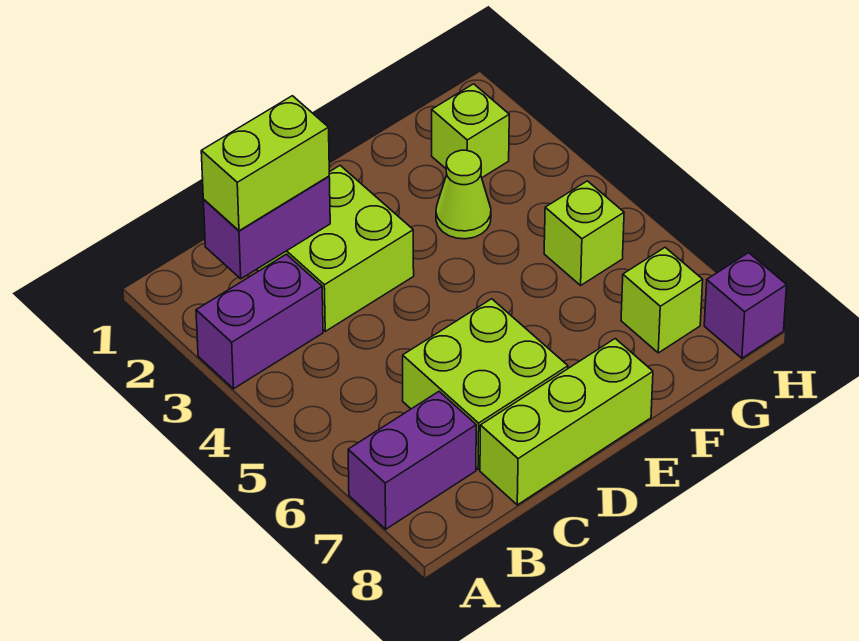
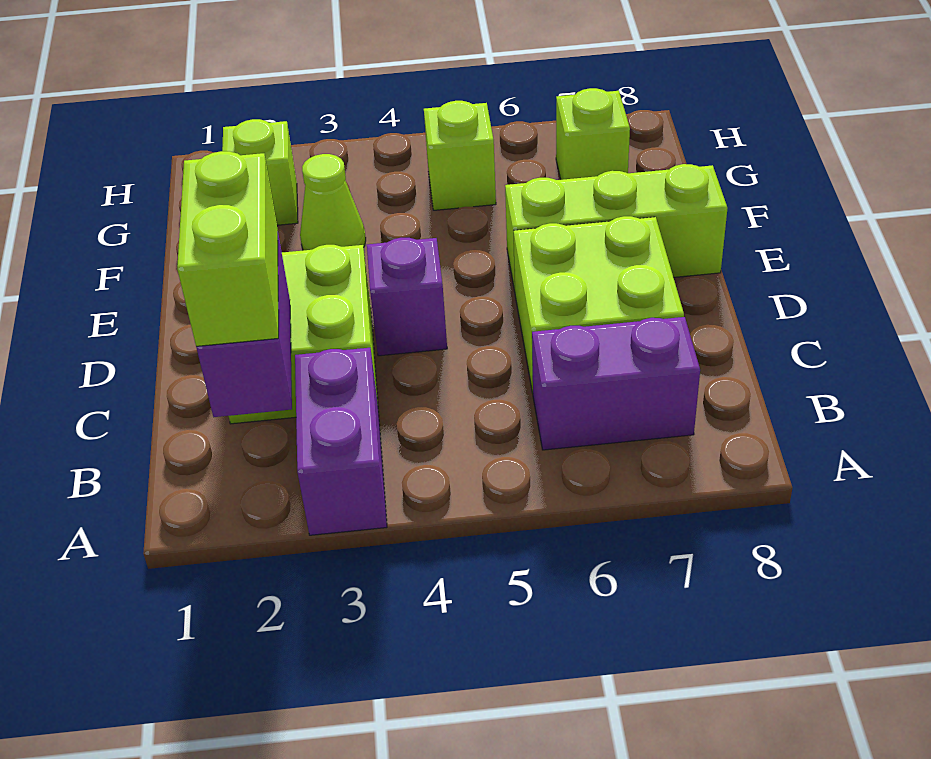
purple brick A7:B7 level 1 -> purple brick B6:B7 level 1
lime brick C8:E8 level 1 -> lime brick E6:E8 level 1
purple brick H8 level 1 -> purple brick D4 level 1

